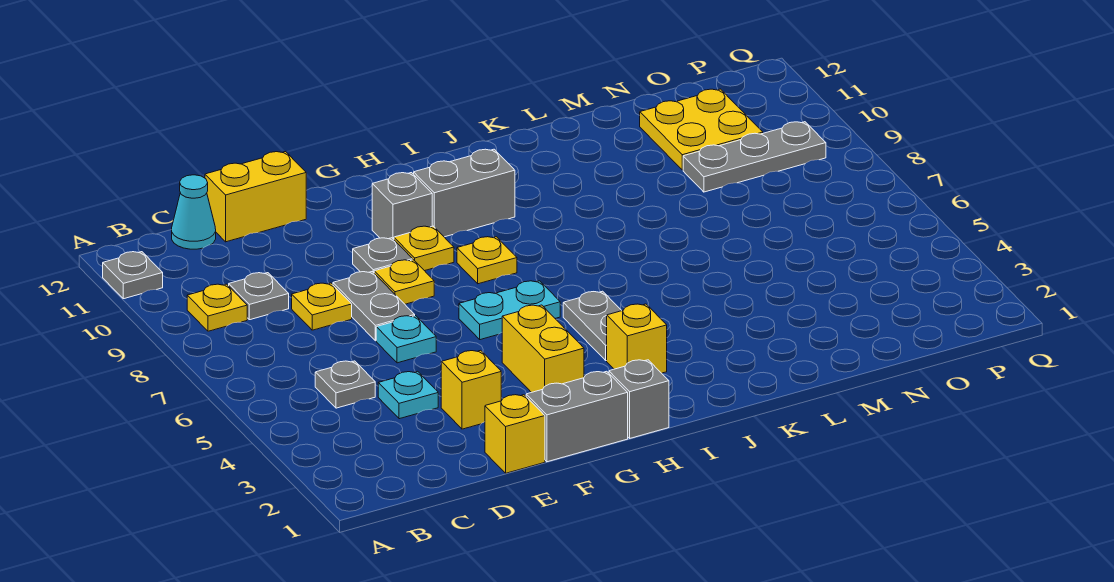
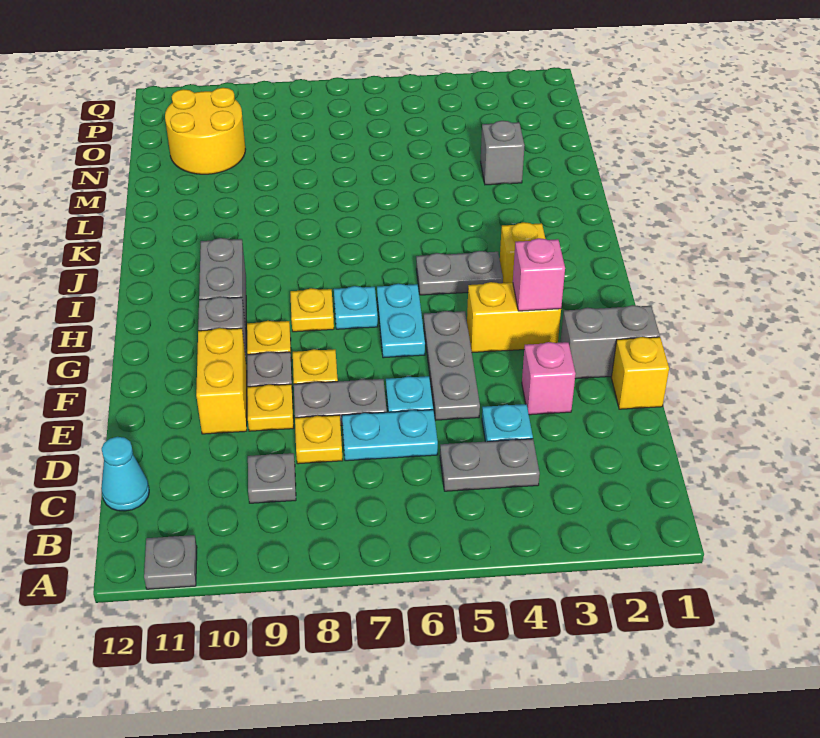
yellow plate B9 level 1 -> yellow plate E9 level 1
grey plate C5 level 1 -> grey plate C4:C5 level 1
none -> cyan plate D6:D7 level 1
yellow brick D12:E12 level 1 -> yellow brick E10:F10 level 1
yellow brick E3 level 1 -> pink brick E3 level 1
grey brick F1:G1 level 1 -> grey brick F1:F2 level 1
none -> pink brick G3 level 2
grey brick H1 level 1 -> grey brick M3 level 1
none -> cyan plate H7 level 1
grey plate N9:P9 level 1 -> grey plate E5:G5 level 1
yellow plate N10:O11 level 1 -> yellow round brick N10:O11 level 1

